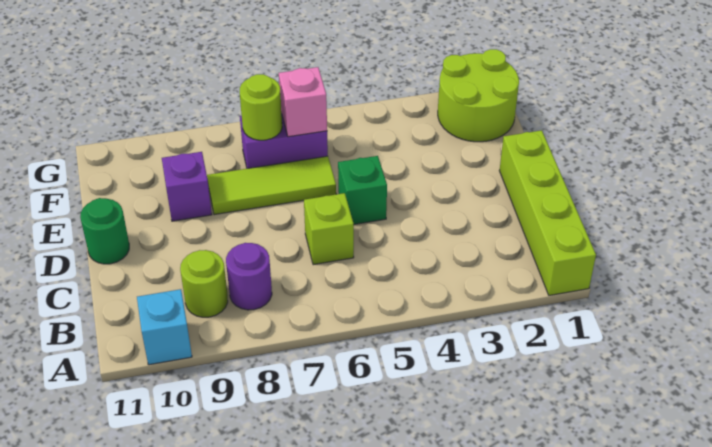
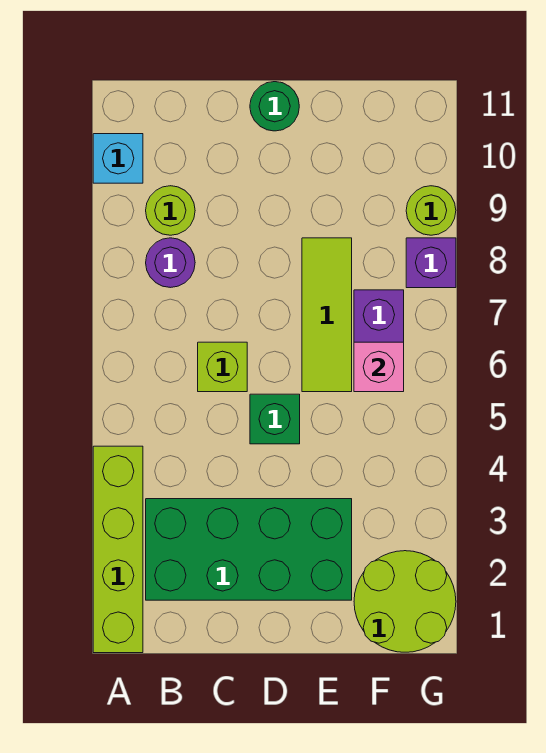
lime brick A1:D1 level 1 -> lime brick A1:A4 level 1
none -> green brick B2:E3 level 1
purple brick E9 level 1 -> purple brick G8 level 1
lime round brick F7 level 2 -> lime round brick G9 level 1

